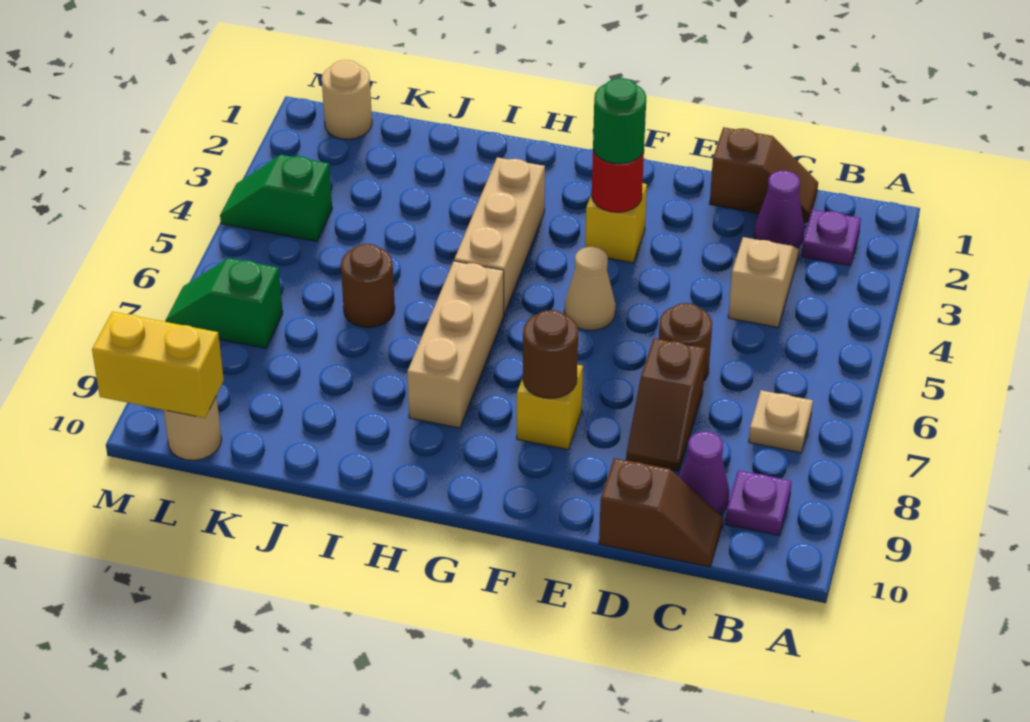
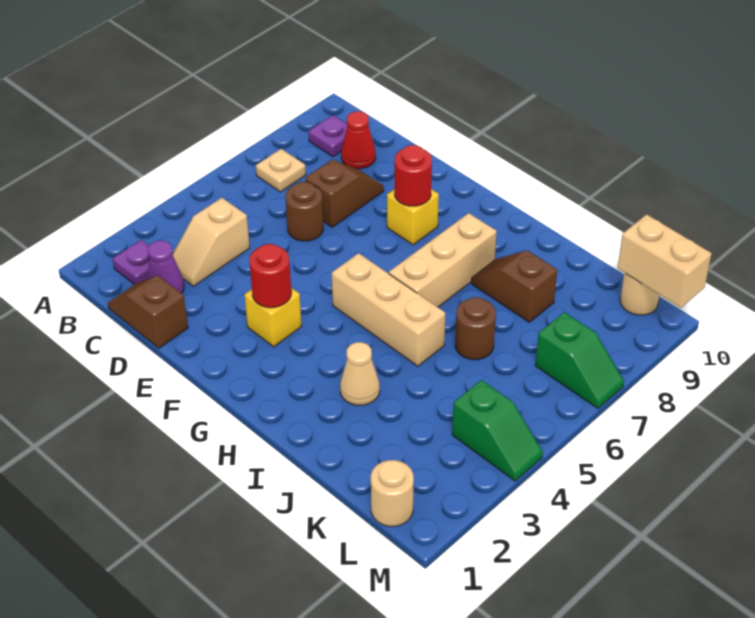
purple cone C9 level 1 -> red cone C9 level 1
brown slope C10:D10 level 1 top D -> brown slope I8:J8 level 1 top J
green round brick F3 level 3 -> none
tan cone F5 level 1 -> tan cone I3 level 1
brown round brick F8 level 2 -> red round brick F8 level 2
tan brick H3:H5 level 1 -> tan brick G5:I5 level 1
yellow brick L10:M10 level 2 -> tan brick L10:M10 level 2

